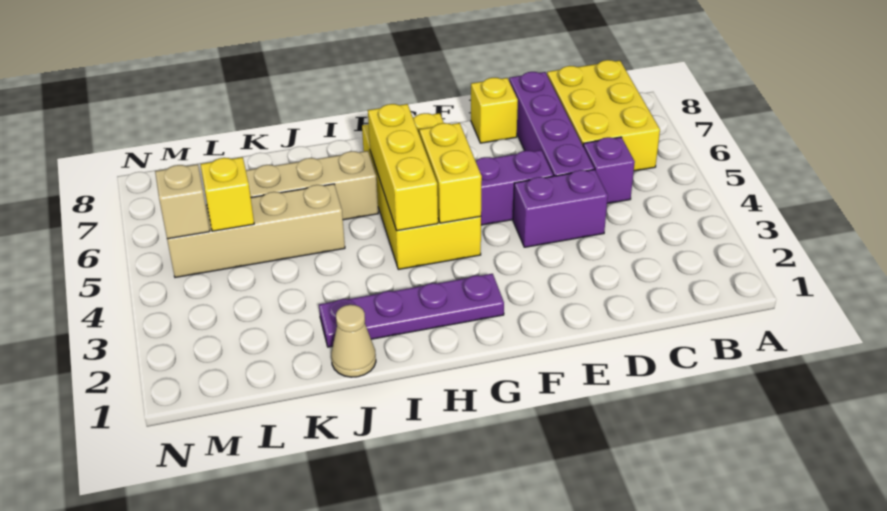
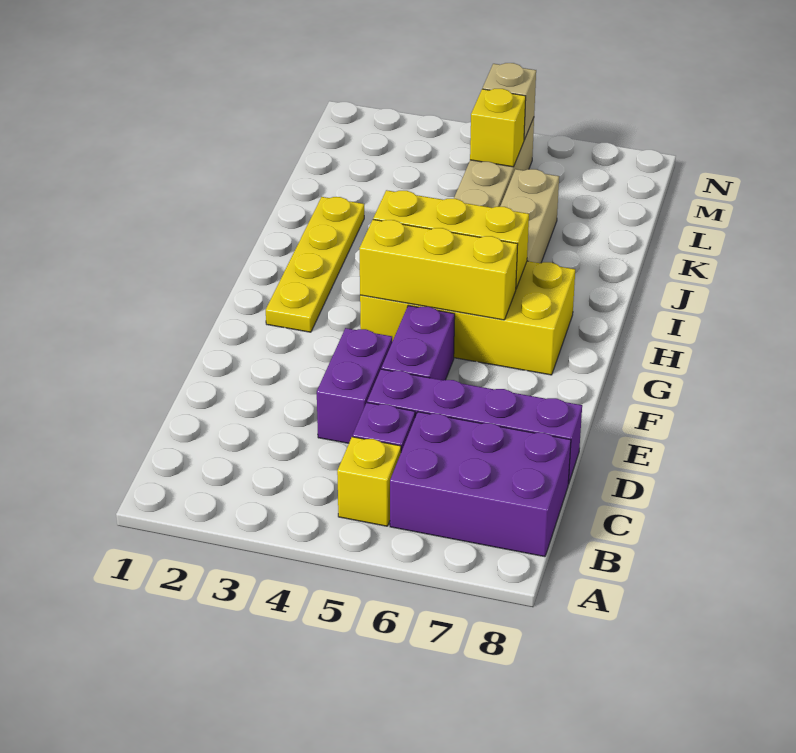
yellow brick B6:C8 level 1 -> purple brick B6:C8 level 1
yellow brick E8 level 1 -> yellow brick B5 level 1
purple plate G2:J2 level 1 -> yellow plate G2:J2 level 1
yellow brick G4:G5 level 2 -> yellow brick G4:G6 level 2
tan cone J1 level 1 -> none

